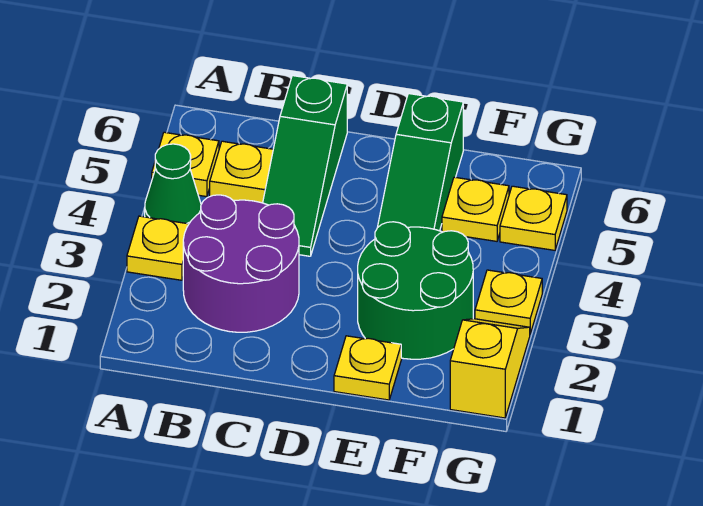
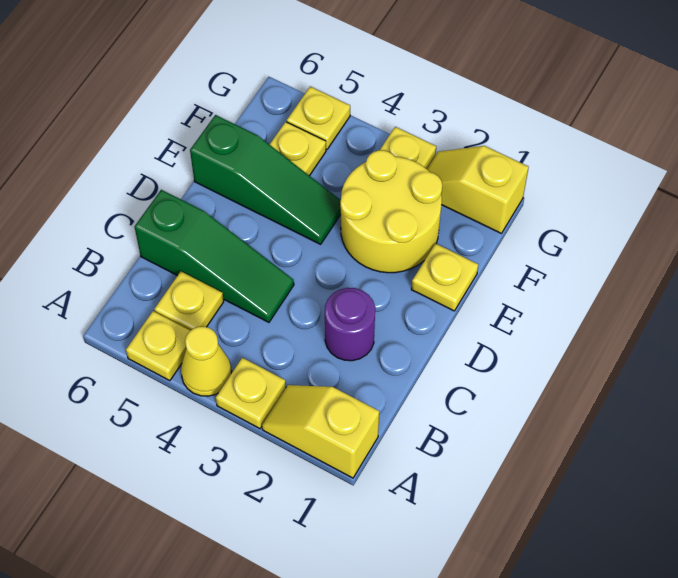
none -> yellow slope A1:A2 level 1 top 1
green cone A4 level 1 -> yellow cone A4 level 1
purple round brick B2:C3 level 1 -> purple round brick C2 level 1
green round brick E2:F3 level 1 -> yellow round brick E2:F3 level 1

